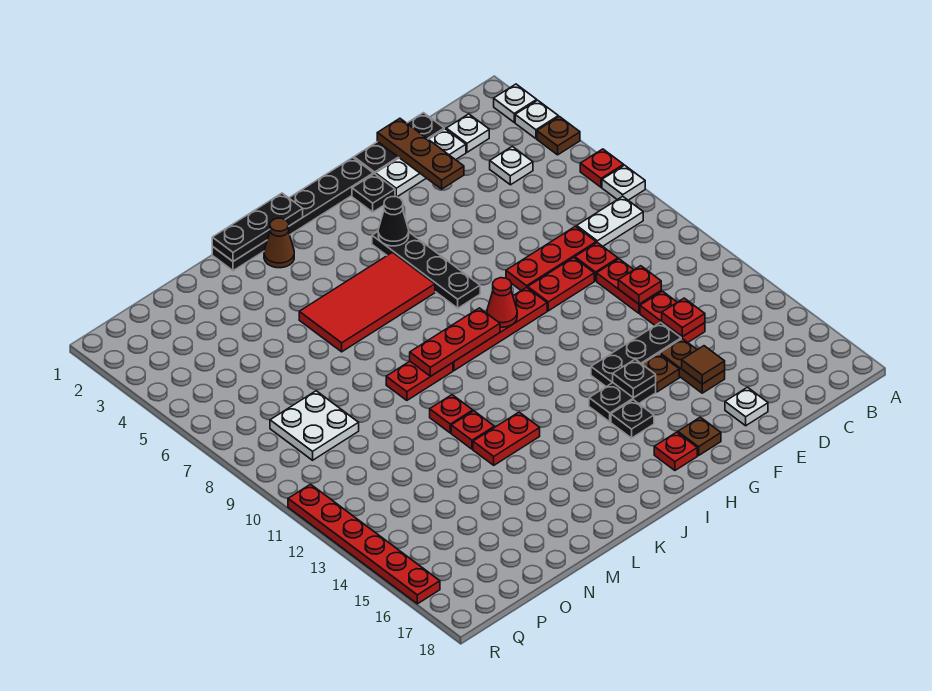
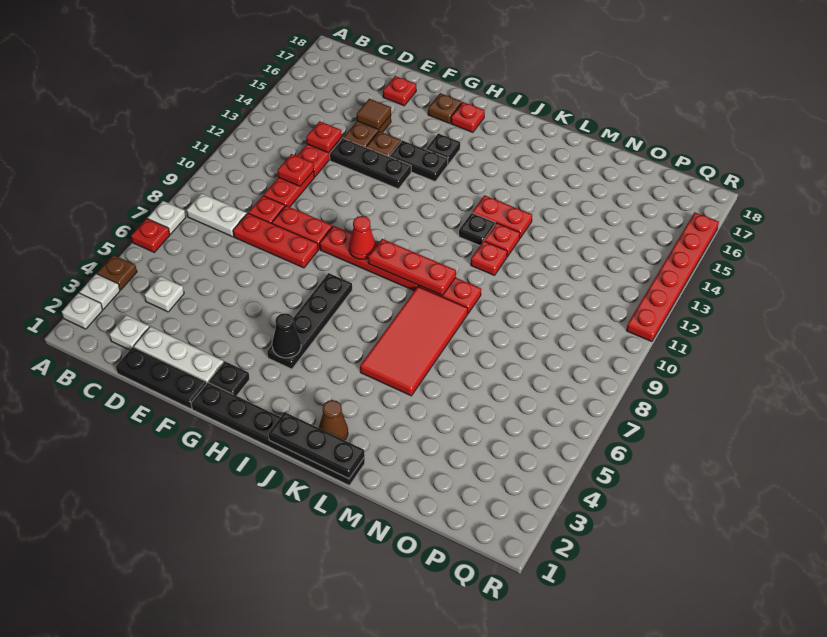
brown plate E1:E3 level 2 -> none
white plate E17 level 1 -> red plate E17 level 1
black plate G14 level 2 -> black plate K12 level 1
red tile I5:L6 level 1 -> red tile K5:L8 level 1
white plate O8:P9 level 1 -> none

